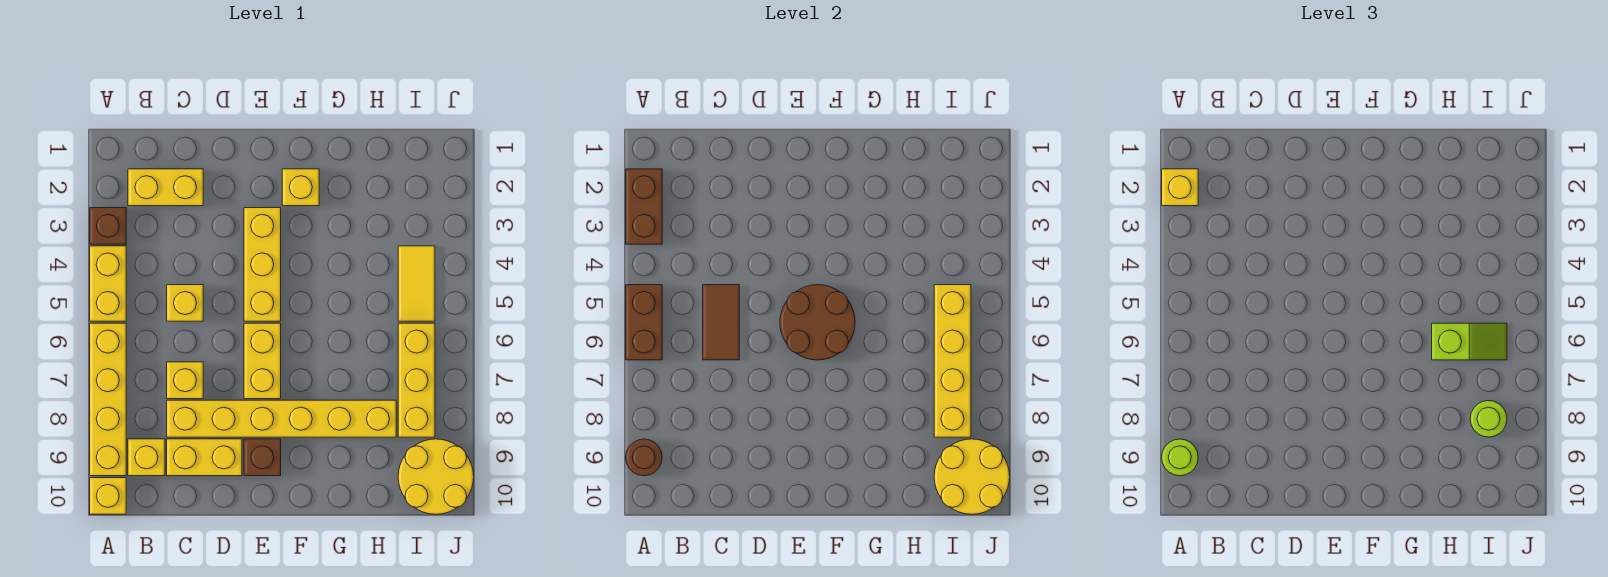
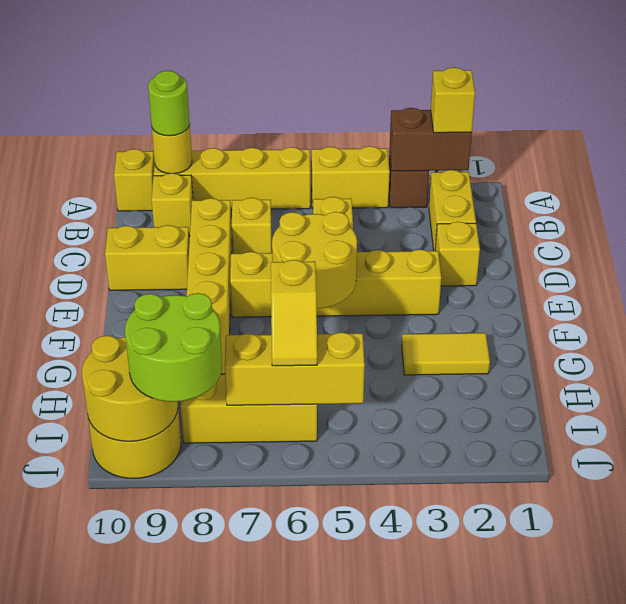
brown brick A5:A6 level 2 -> none
brown round brick A9 level 2 -> yellow round brick A9 level 2
brown tile C5:C6 level 2 -> none
yellow brick C9:D9 level 1 -> yellow brick D9:D10 level 1
brown round brick E5:F6 level 2 -> yellow round brick E5:F6 level 2
brown brick E9 level 1 -> none
yellow brick F2 level 1 -> yellow brick D2 level 1
lime slope H6:I6 level 3 top H -> yellow slope H6:I6 level 3 top H
yellow tile I4:I5 level 1 -> yellow tile G2:G3 level 1
yellow brick I5:I8 level 2 -> yellow brick I5:I7 level 2
lime round brick I8 level 3 -> lime round brick I8:J9 level 3

